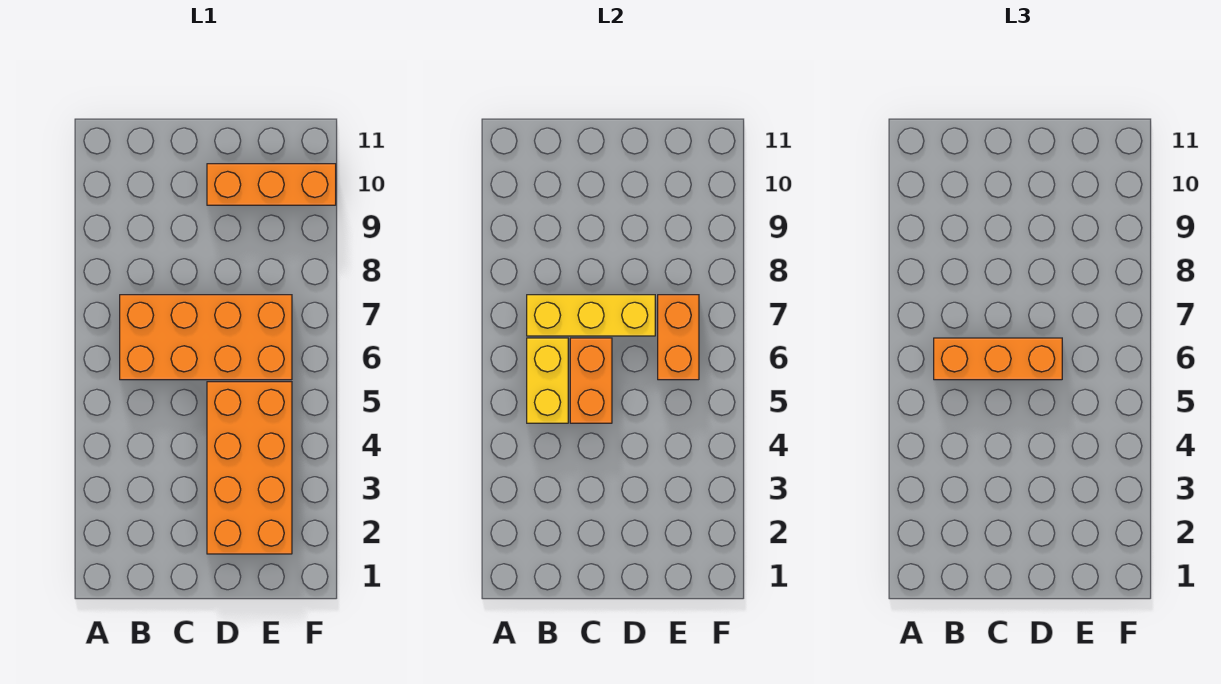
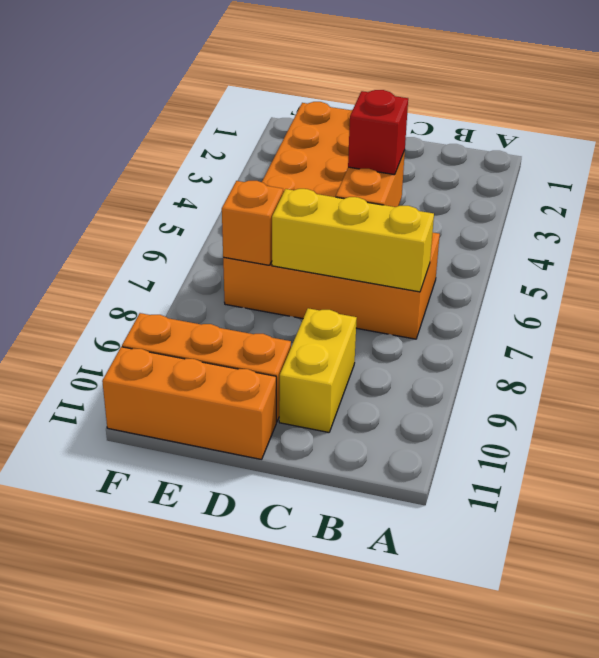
yellow brick B5:B6 level 2 -> yellow brick C9:C10 level 1
orange brick B6:D6 level 3 -> orange brick D11:F11 level 1
none -> red brick C5 level 3
orange brick E6:E7 level 2 -> orange brick E7 level 2

